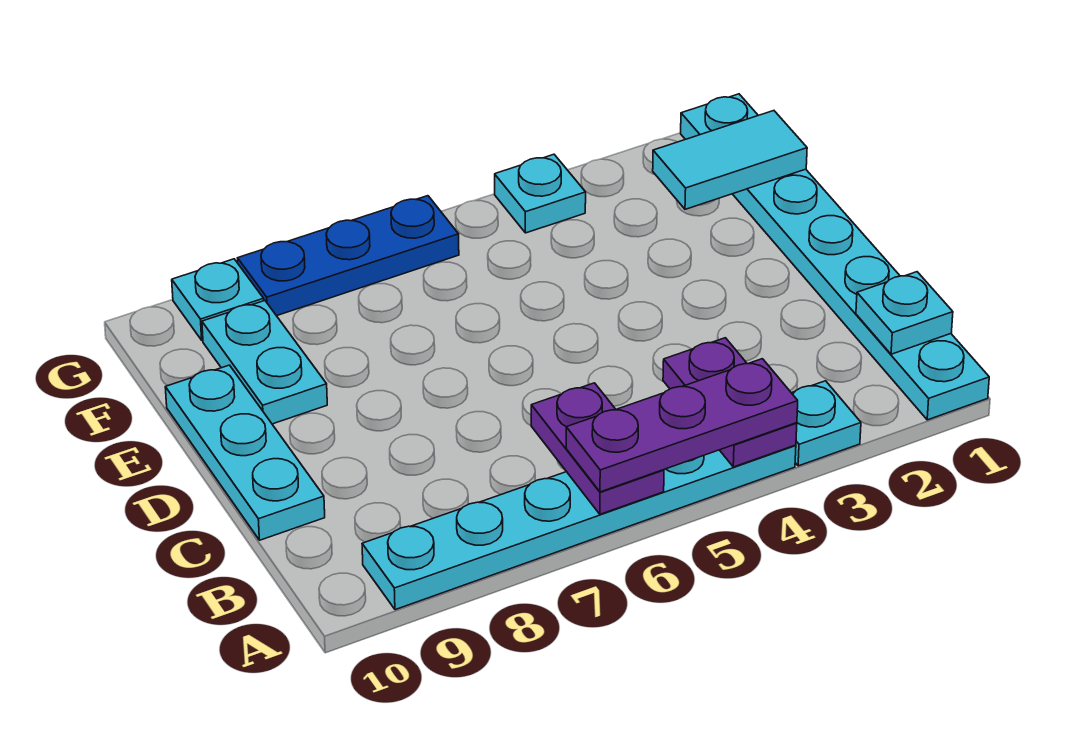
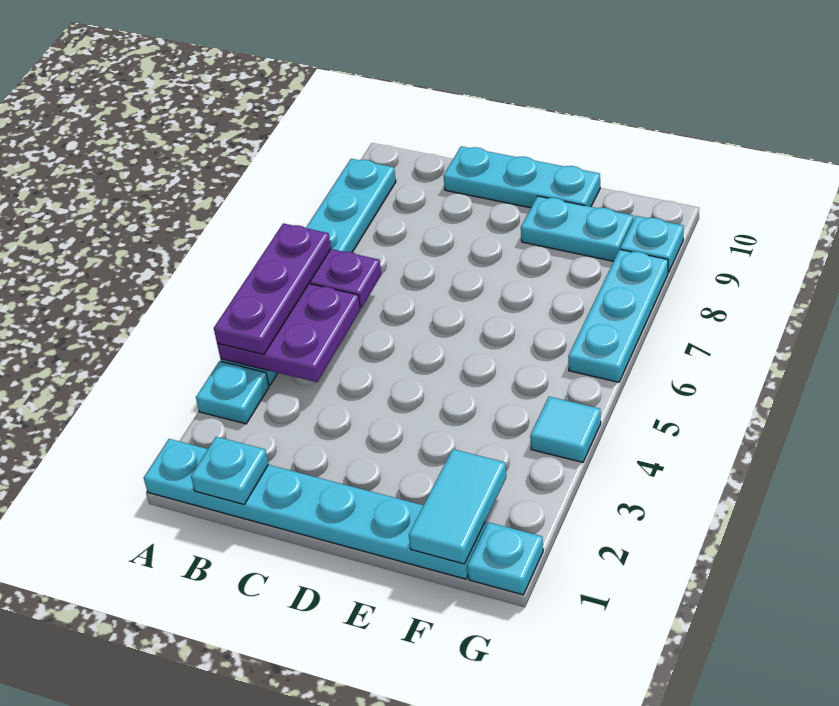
purple plate A4:B4 level 2 -> purple plate A4:B5 level 2
cyan plate G4 level 1 -> cyan tile G4 level 1
blue plate G6:G8 level 1 -> cyan plate G6:G8 level 1

